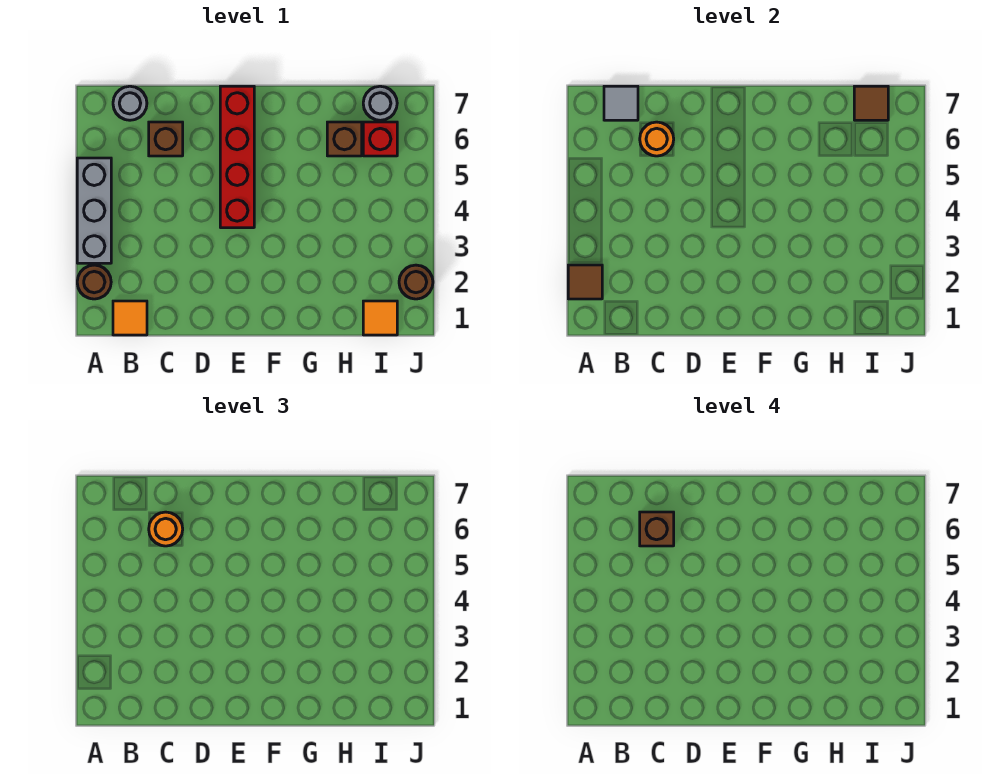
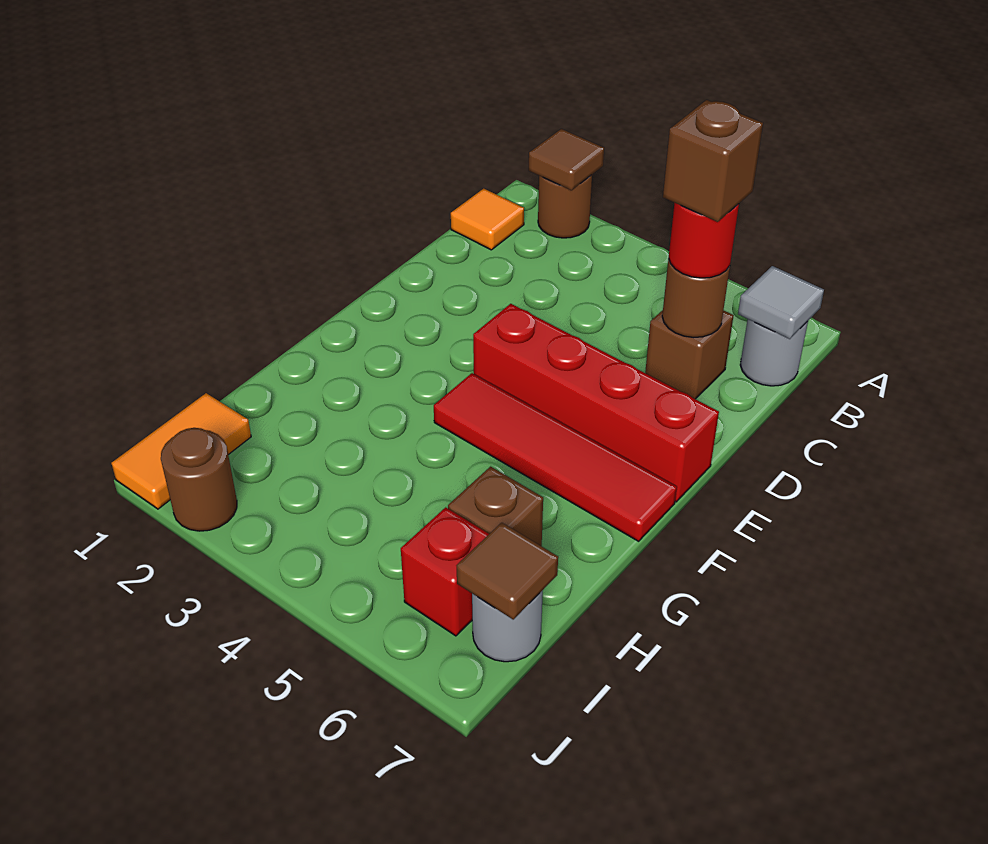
grey brick A3:A5 level 1 -> none
orange round brick C6 level 2 -> brown round brick C6 level 2
orange round brick C6 level 3 -> red round brick C6 level 3
none -> red tile F4:F7 level 1
orange tile I1 level 1 -> orange tile I1:J1 level 1

